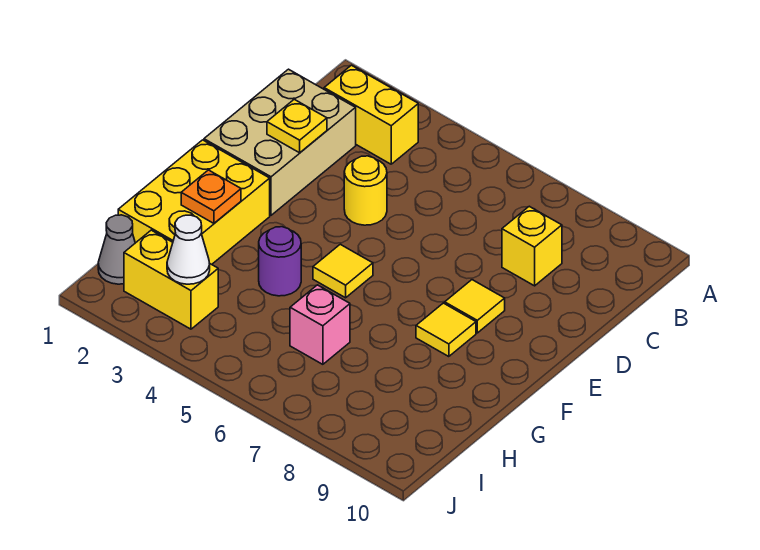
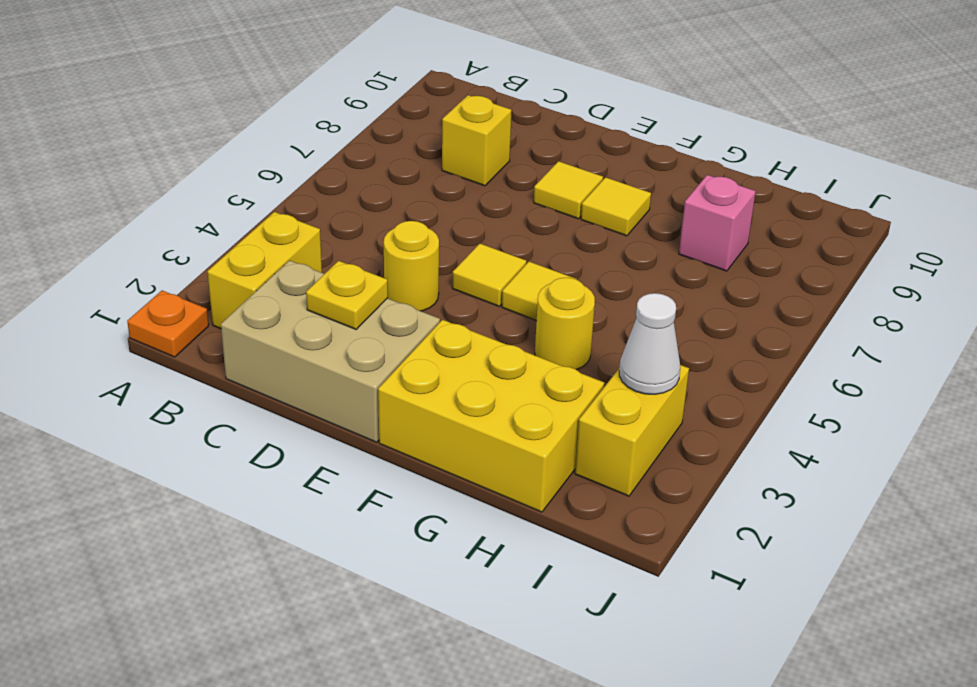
none -> yellow tile E5 level 1
orange plate G2 level 2 -> orange plate A1 level 1
purple round brick G4 level 1 -> yellow round brick G4 level 1
pink brick H6 level 1 -> pink brick H8 level 1
grey cone I1 level 1 -> none

